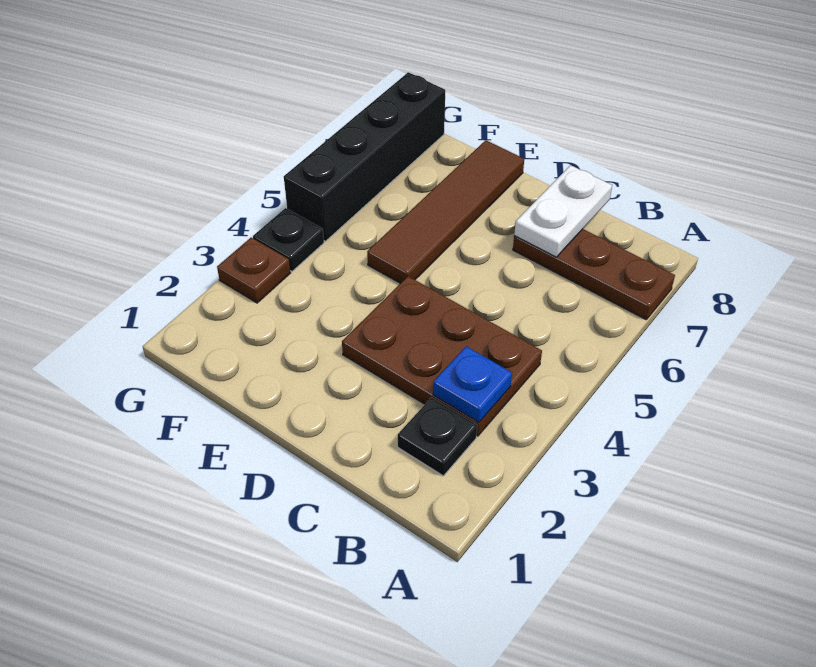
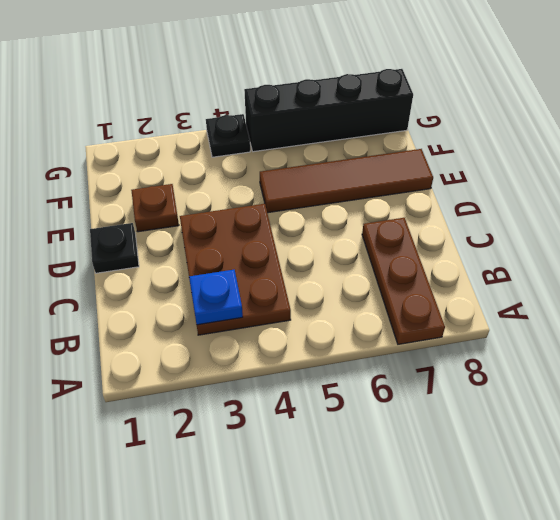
black plate B2 level 1 -> black plate D1 level 1
white plate C7:C8 level 2 -> none
brown plate G3 level 1 -> brown plate E2 level 1

